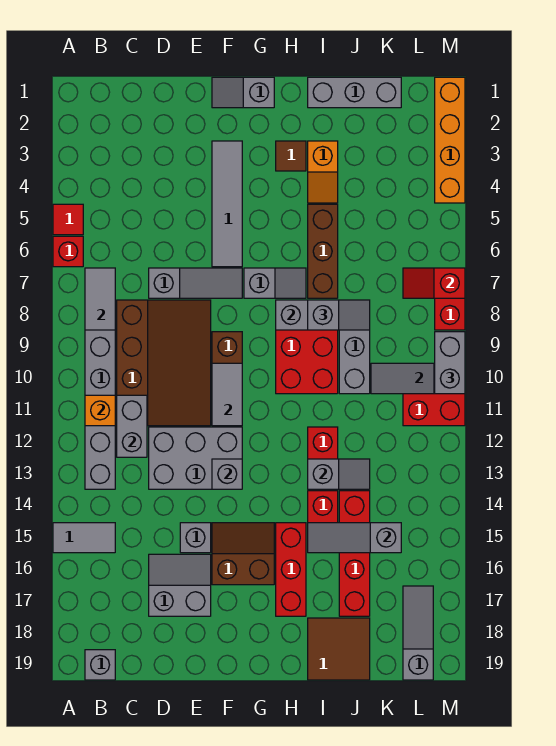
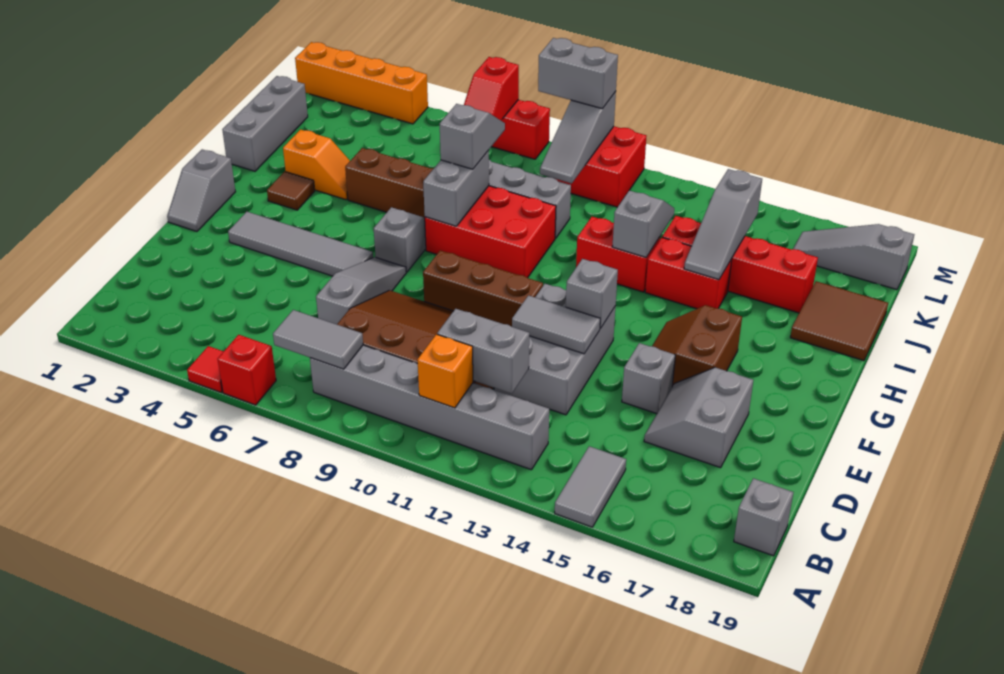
grey tile F10:F11 level 2 -> grey tile E12:E13 level 2
red brick H15:H17 level 1 -> none

